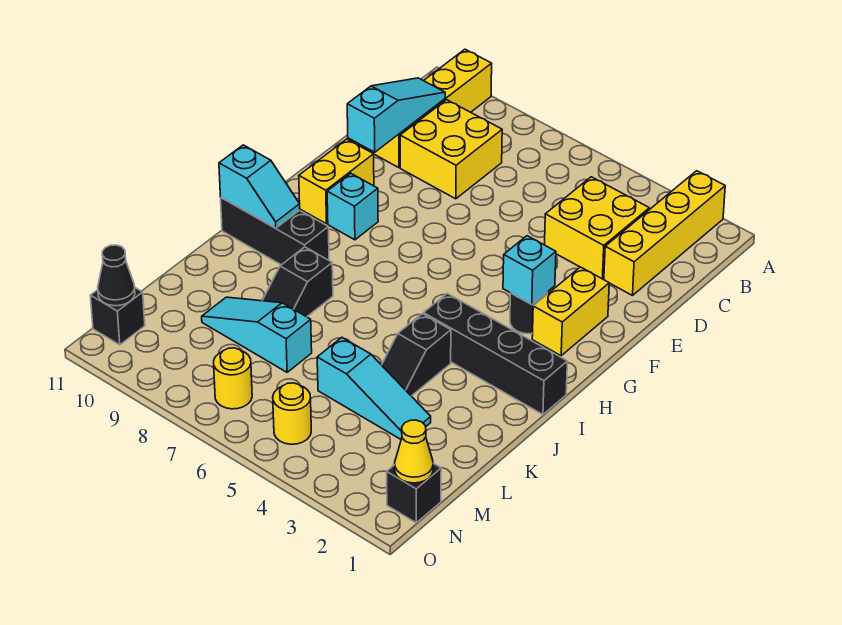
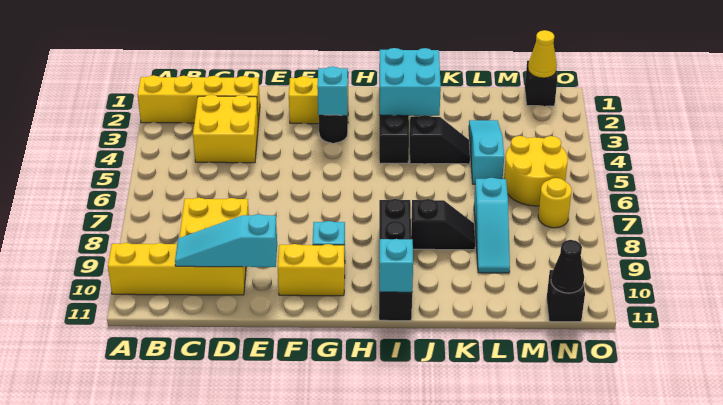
none -> cyan brick I2:J3 level 2
black brick I9:I11 level 1 -> black brick I8:I11 level 1
yellow round brick N5 level 1 -> yellow round brick M5:N6 level 1

